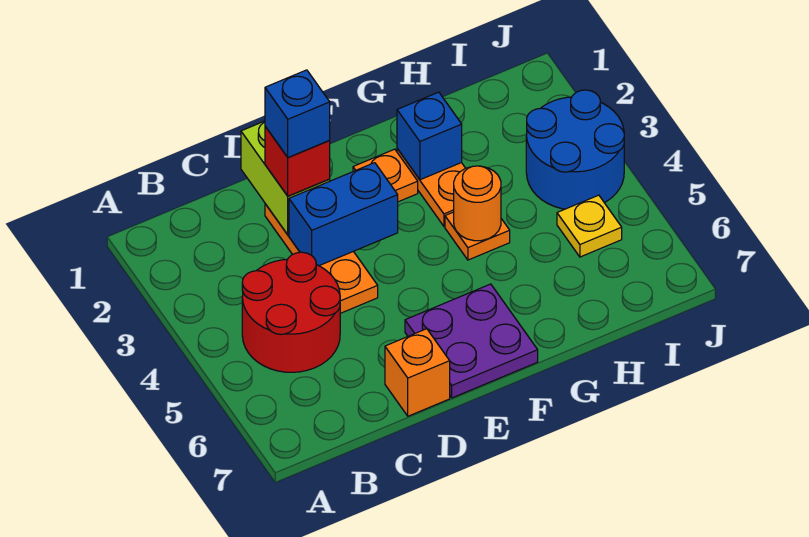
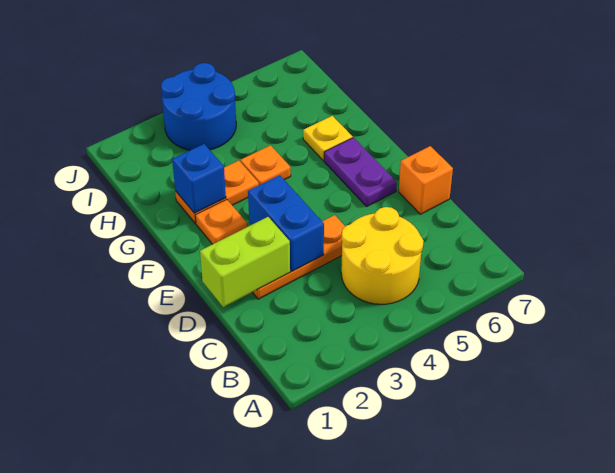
red round brick B4:C5 level 1 -> yellow round brick B4:C5 level 1
red brick D2 level 3 -> none
blue brick D2 level 4 -> none
purple plate E6:F7 level 1 -> purple plate E6:F6 level 1
orange round brick G4 level 2 -> none
yellow plate I5 level 1 -> yellow plate G6 level 1

